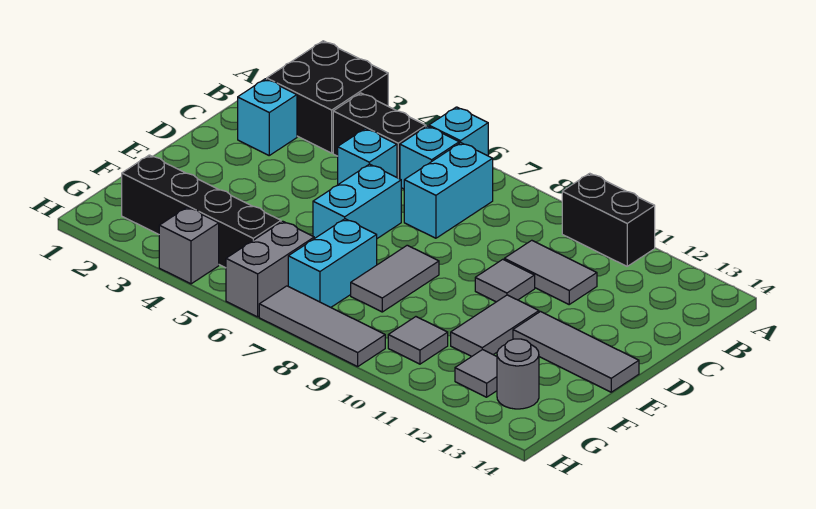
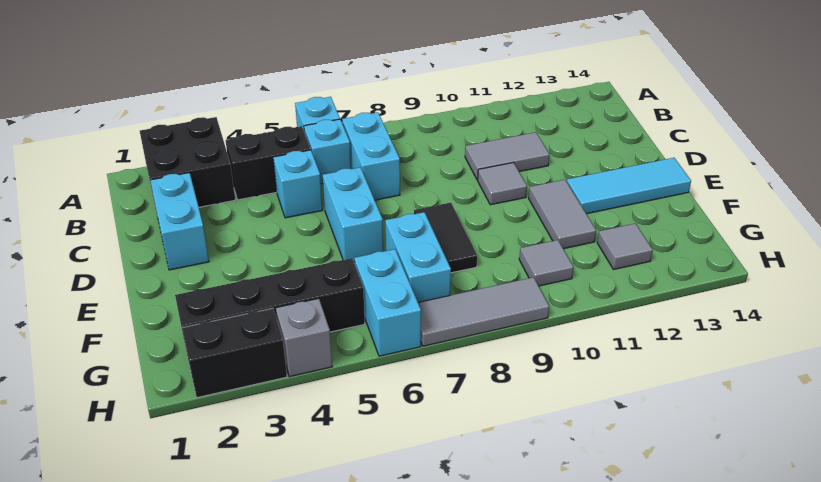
black brick A10:A11 level 1 -> black brick H2:H3 level 1
cyan brick C2 level 1 -> cyan brick C2:D2 level 1
grey tile E8:F8 level 1 -> black tile E8:F8 level 1
grey tile E12:E14 level 1 -> cyan tile E12:E14 level 1
grey brick G6:H6 level 1 -> cyan brick G6:H6 level 1
grey round brick G13 level 1 -> none

